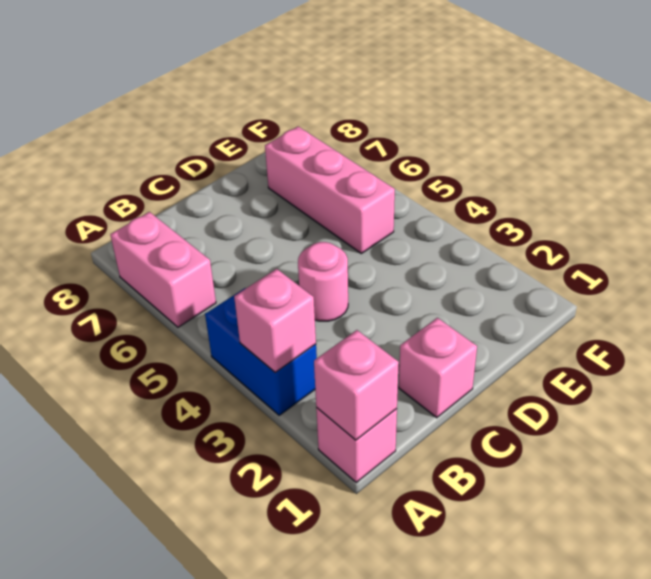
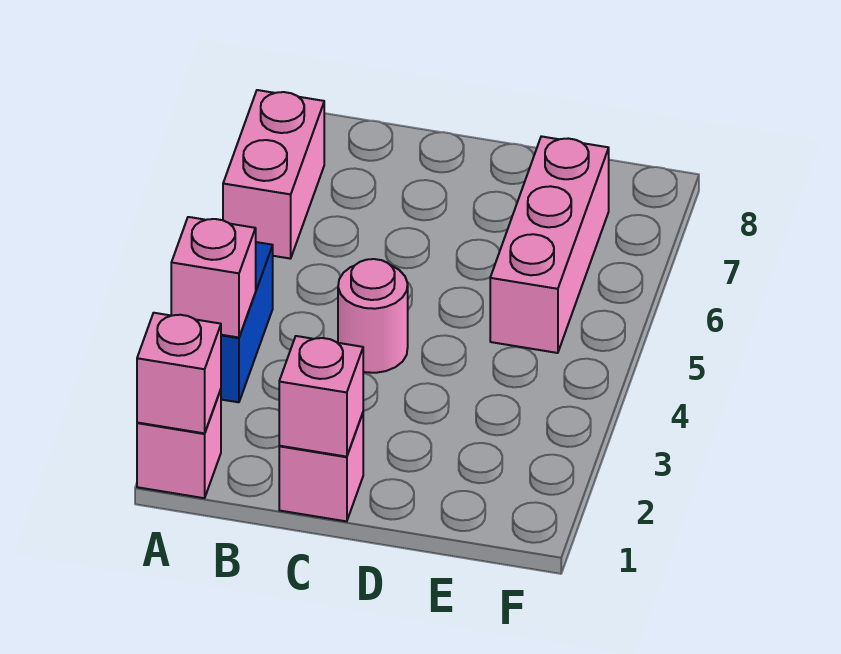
none -> pink brick C1 level 2

